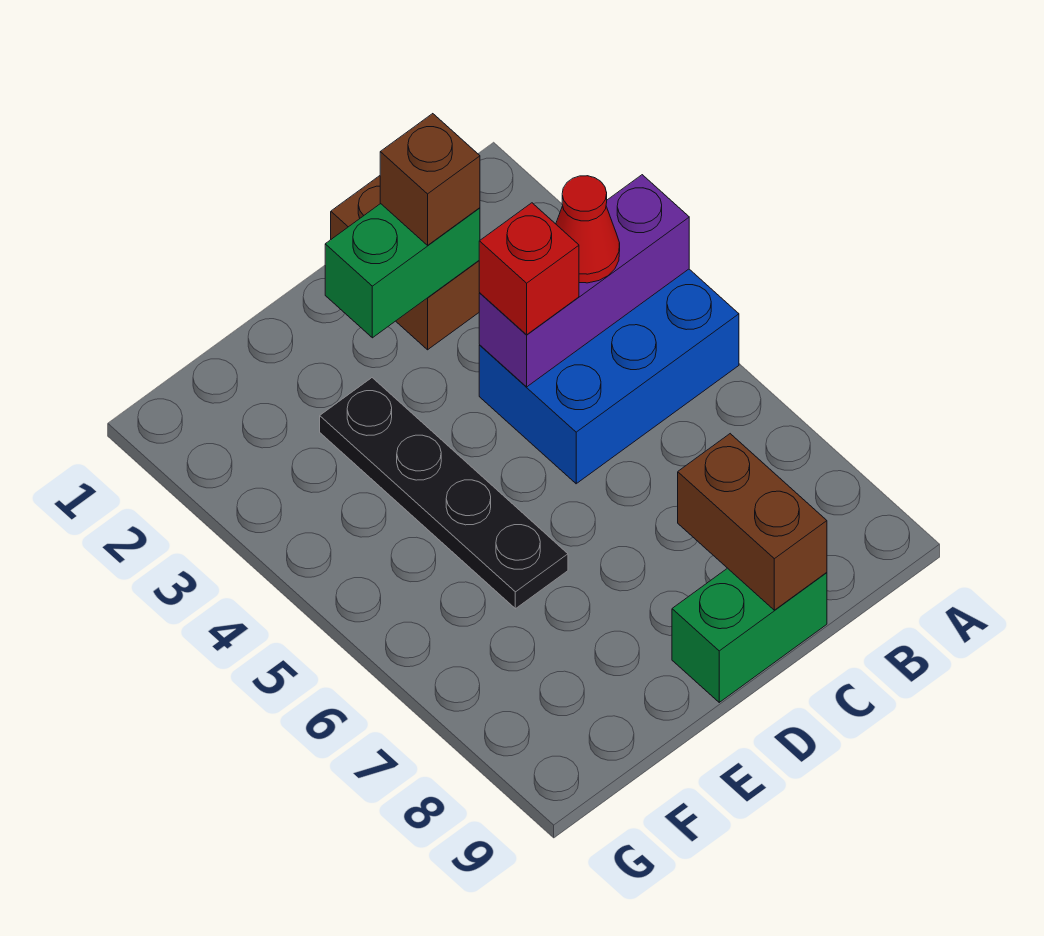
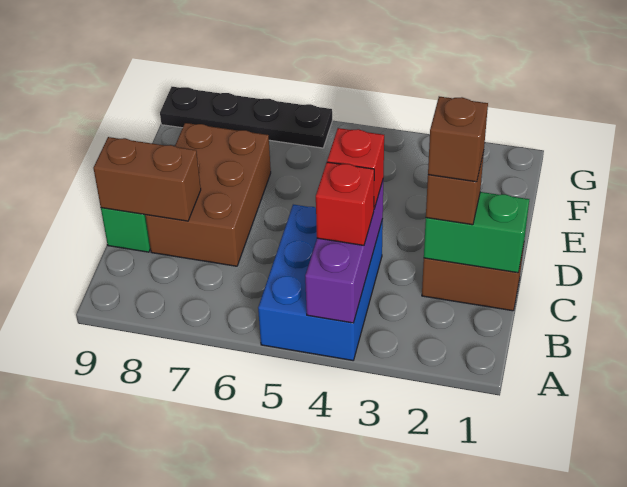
red cone B4 level 3 -> red brick B4 level 3
green brick C2:D2 level 2 -> green brick C1:C2 level 2
none -> brown brick C2 level 4
none -> brown brick C7:E8 level 1
black plate E3:E6 level 1 -> black plate G6:G9 level 1

